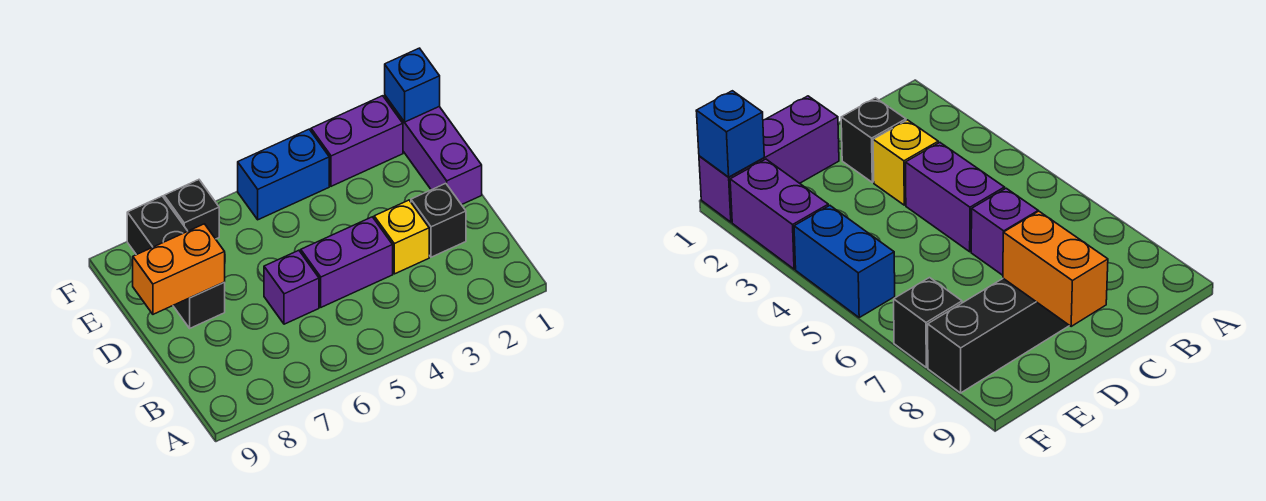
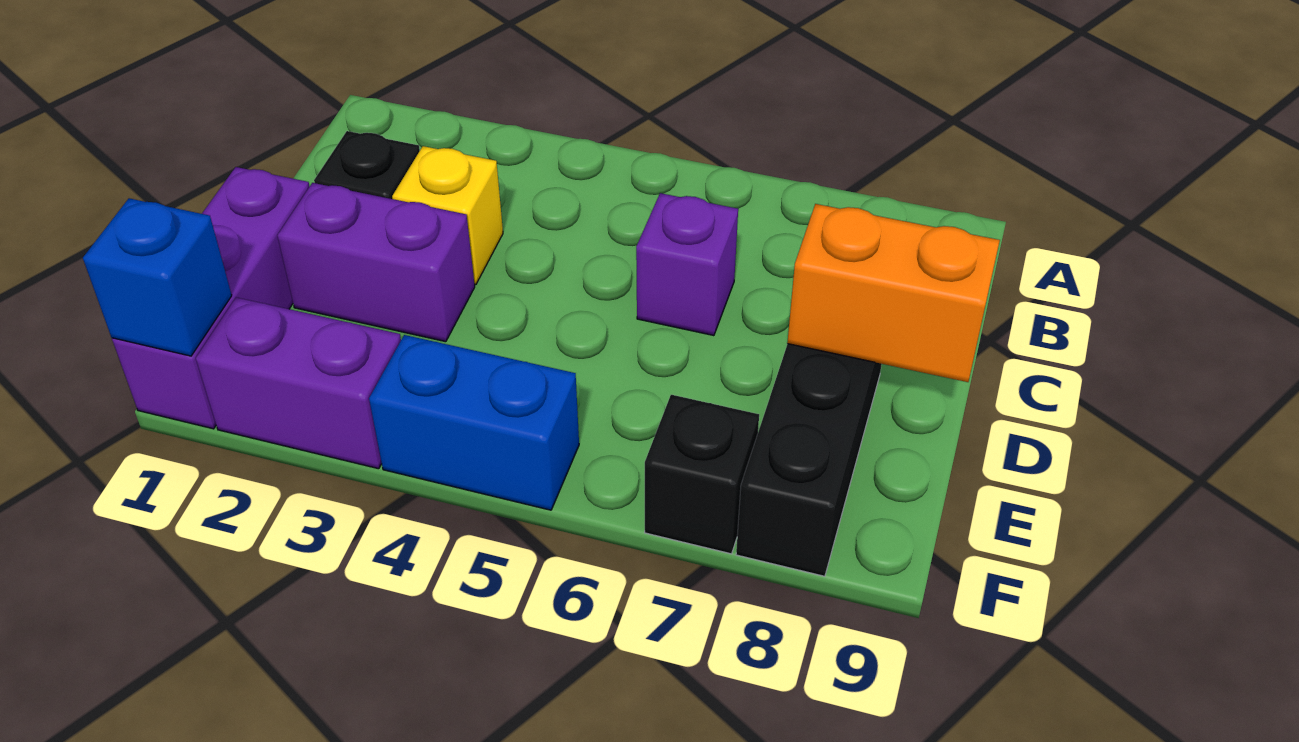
purple brick C4:C5 level 1 -> purple brick D2:D3 level 1

